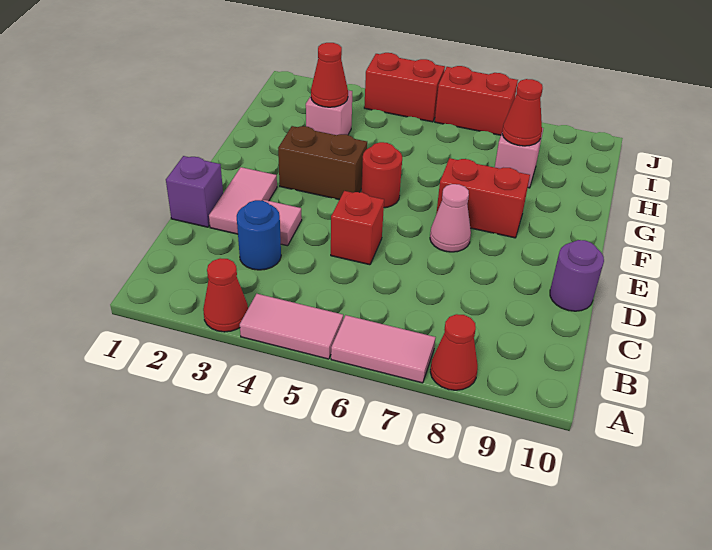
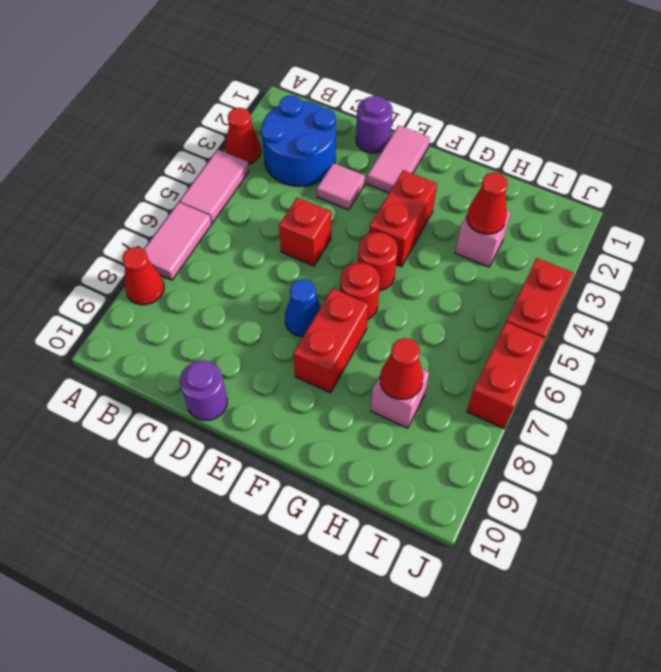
blue round brick C3 level 1 -> blue round brick B2:C3 level 1
purple brick D1 level 1 -> purple round brick D1 level 1
pink tile D2:E2 level 1 -> pink tile E1:E2 level 1
pink cone E7 level 1 -> blue cone E7 level 1
brown brick F3:F4 level 1 -> red brick F3:F4 level 1
none -> red round brick F6 level 1

